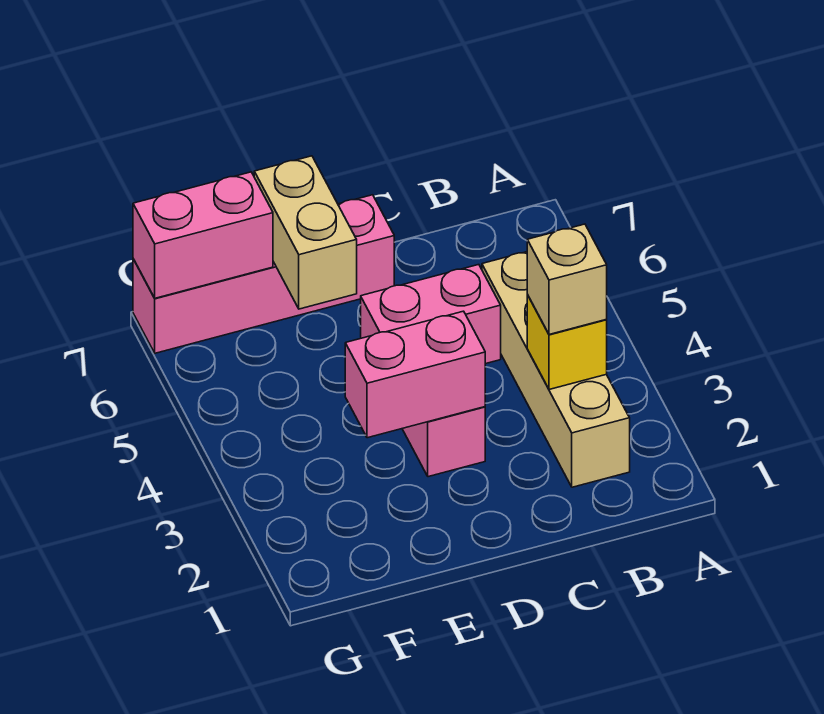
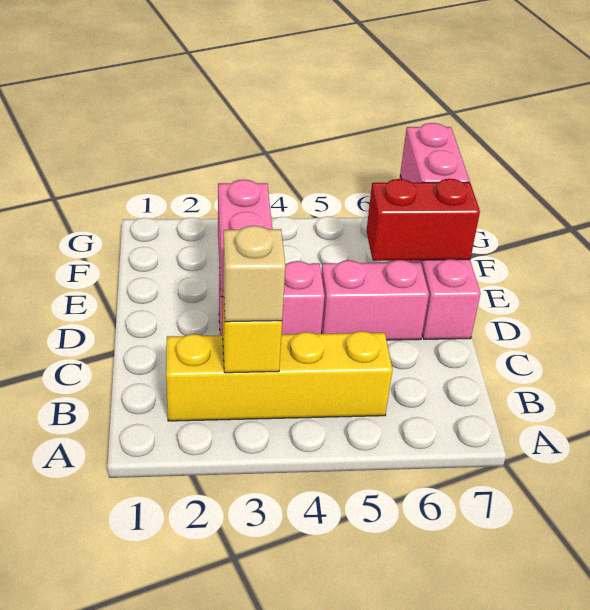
tan brick B2:B5 level 1 -> yellow brick B2:B5 level 1
pink brick C5:D5 level 1 -> pink brick D5:D6 level 1
tan brick E6:E7 level 2 -> red brick E6:E7 level 2

